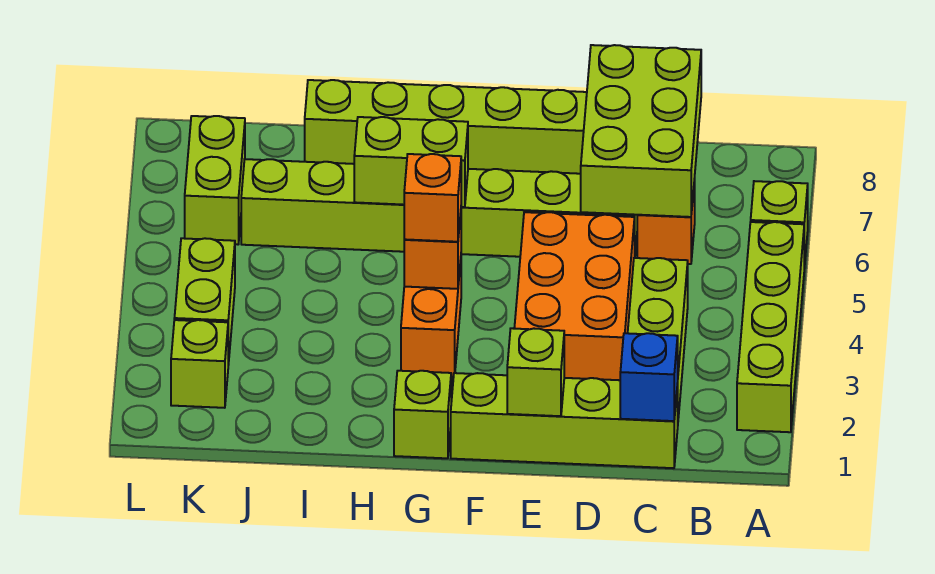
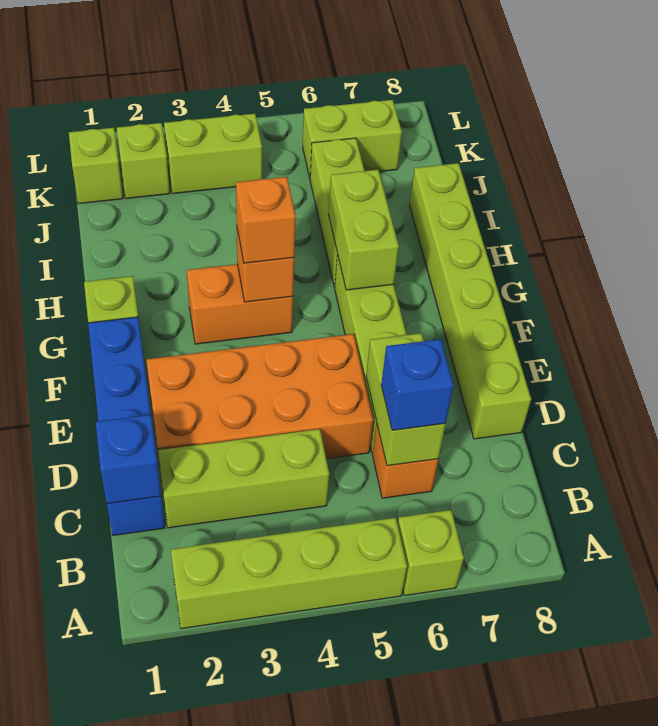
lime brick C1:F1 level 1 -> blue brick C1:F1 level 1
lime brick C6:D8 level 2 -> lime brick C6:D6 level 2
none -> blue brick C6 level 3
orange brick D3:E5 level 1 -> orange brick D2:E5 level 1
lime brick E1 level 2 -> lime brick K1 level 1

